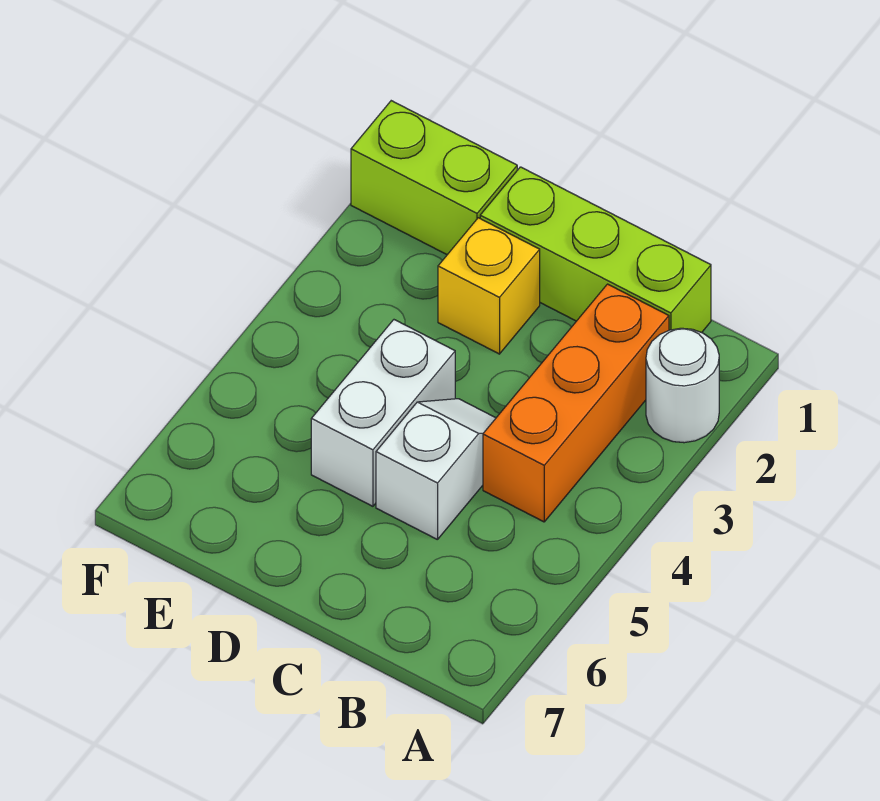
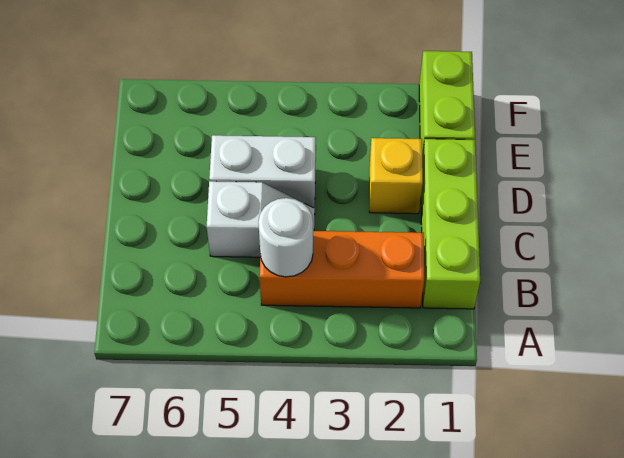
white round brick A2 level 1 -> white round brick B4 level 2

